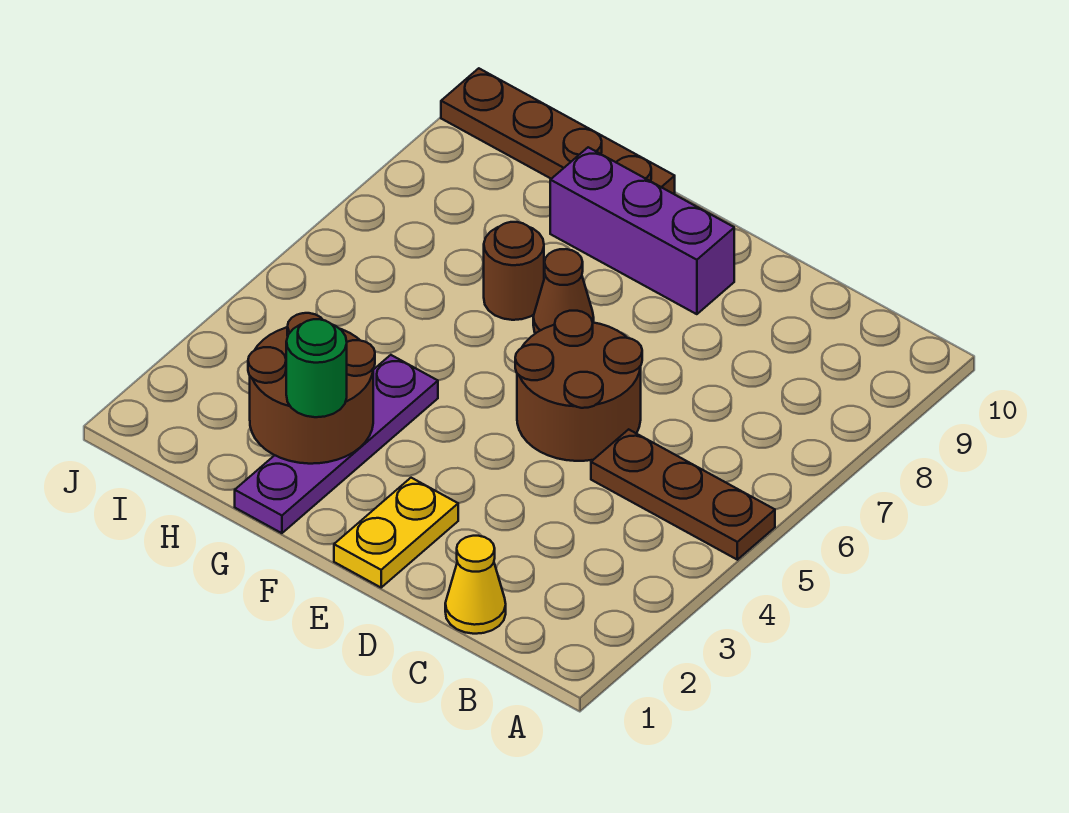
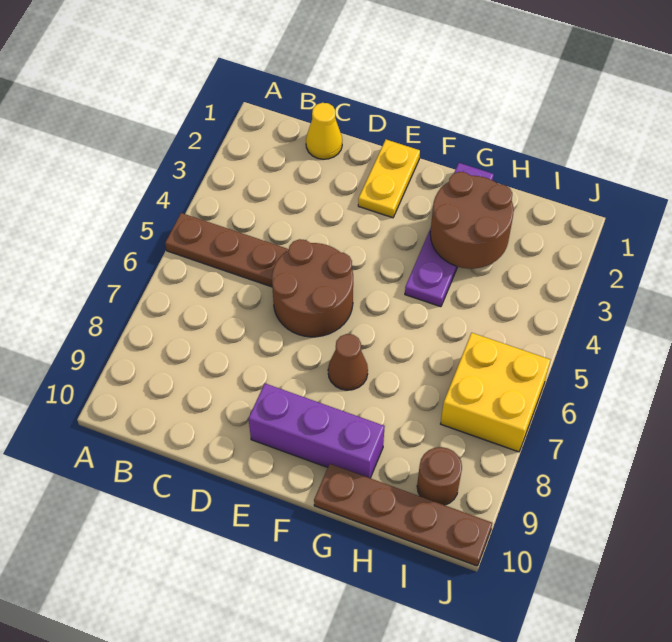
green round brick G2 level 3 -> none
brown round brick G7 level 1 -> brown round brick I9 level 1
none -> yellow brick I6:J7 level 1

